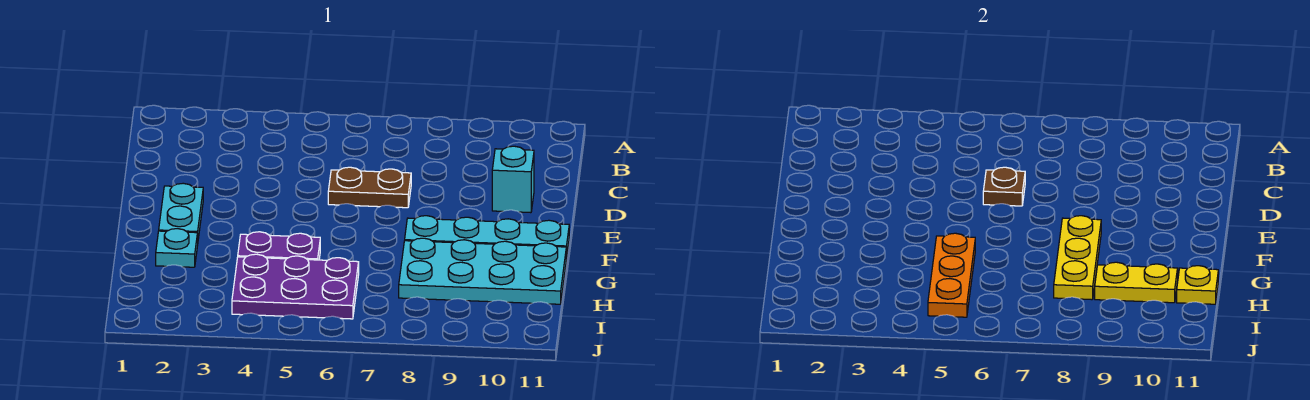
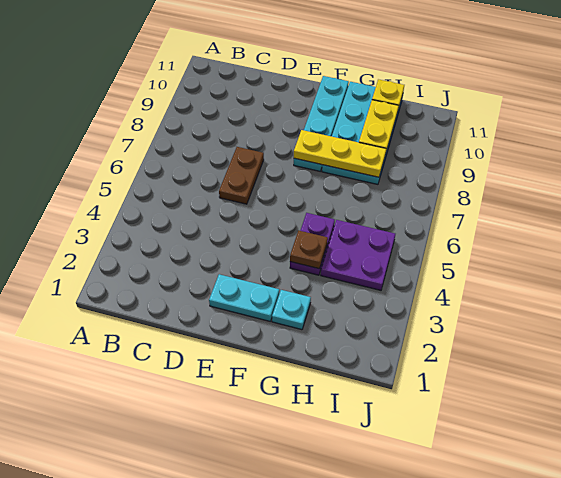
brown plate D6 level 2 -> brown plate G4 level 2
cyan brick D10 level 1 -> none
orange plate G5:I5 level 2 -> none
purple plate H4:I6 level 1 -> purple plate H4:I5 level 1

